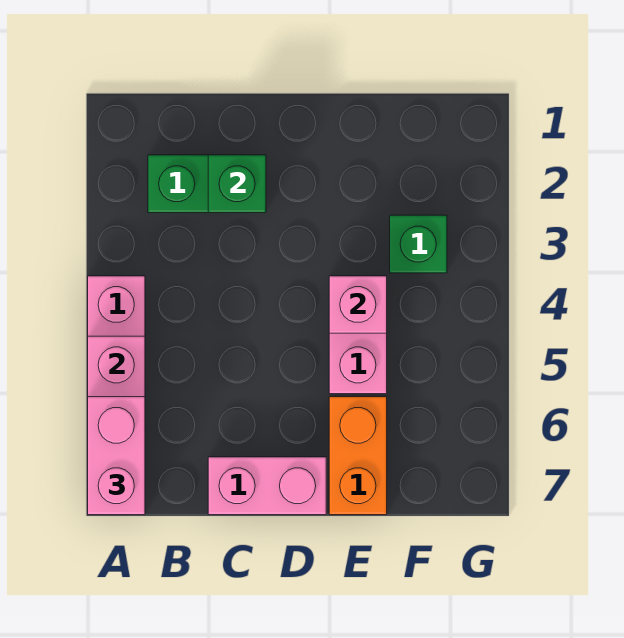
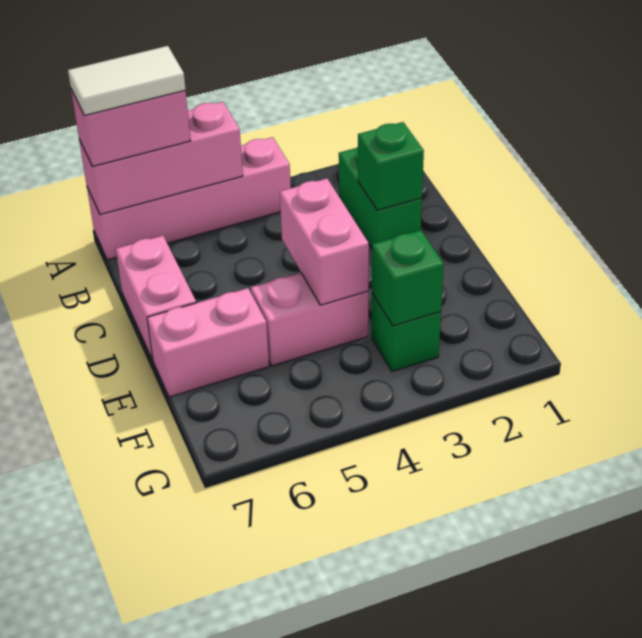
none -> white tile A6:A7 level 4
pink brick E4 level 2 -> pink brick D4:E4 level 2
orange brick E6:E7 level 1 -> pink brick E6:E7 level 1
none -> green brick F3 level 2

